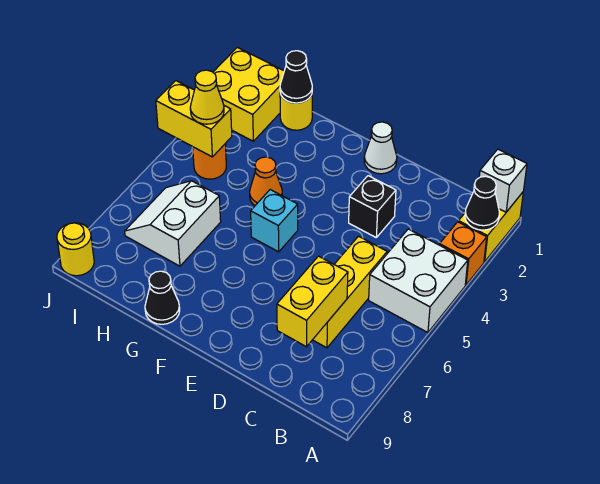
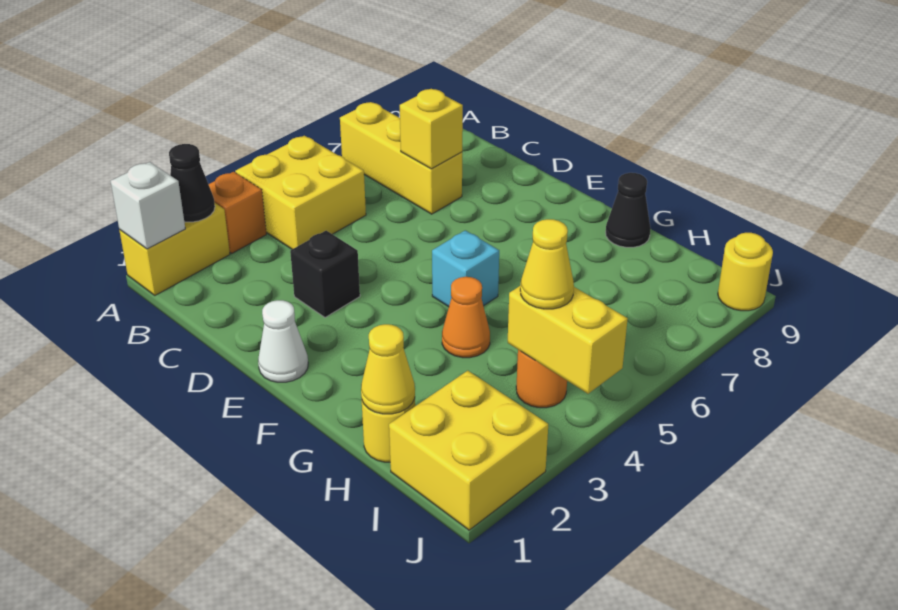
white brick A4:B5 level 1 -> yellow brick A4:B5 level 1
yellow brick C5:C7 level 1 -> yellow brick A7:C7 level 1
yellow brick C7:C8 level 2 -> yellow brick C7 level 2
black cone H1 level 2 -> yellow cone H1 level 2
white slope H6:I7 level 1 top H -> none

